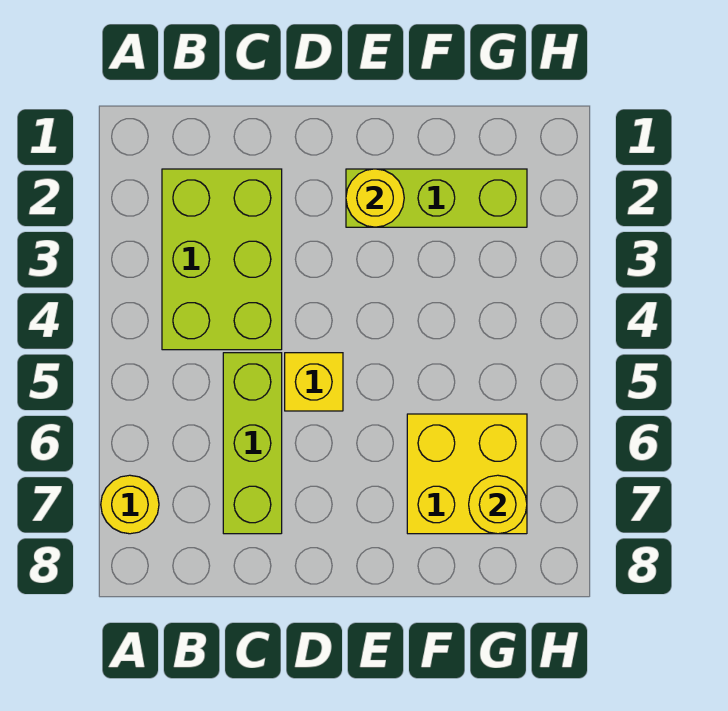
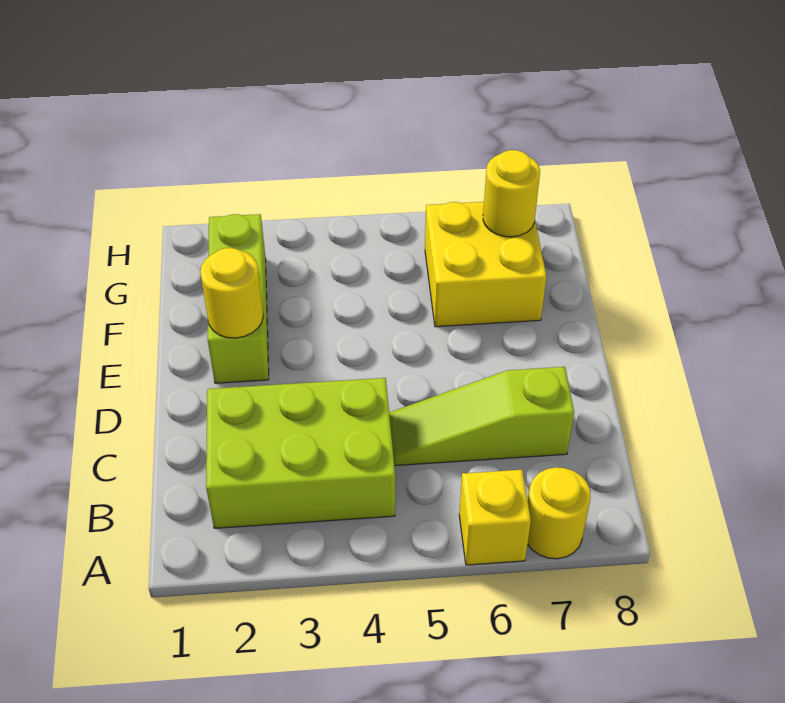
lime brick C5:C7 level 1 -> lime slope C5:C7 level 1 top 7
yellow brick D5 level 1 -> yellow brick A6 level 1

